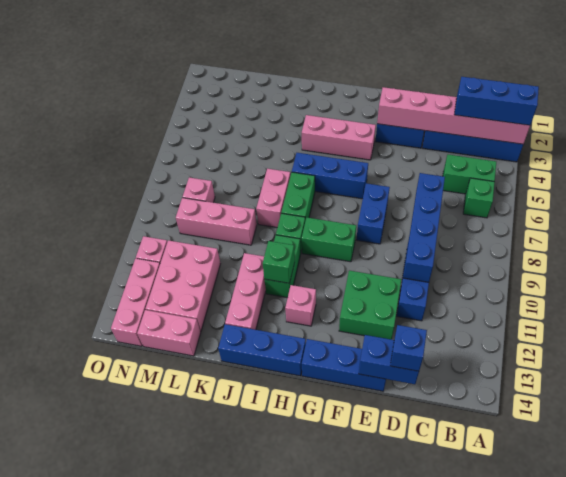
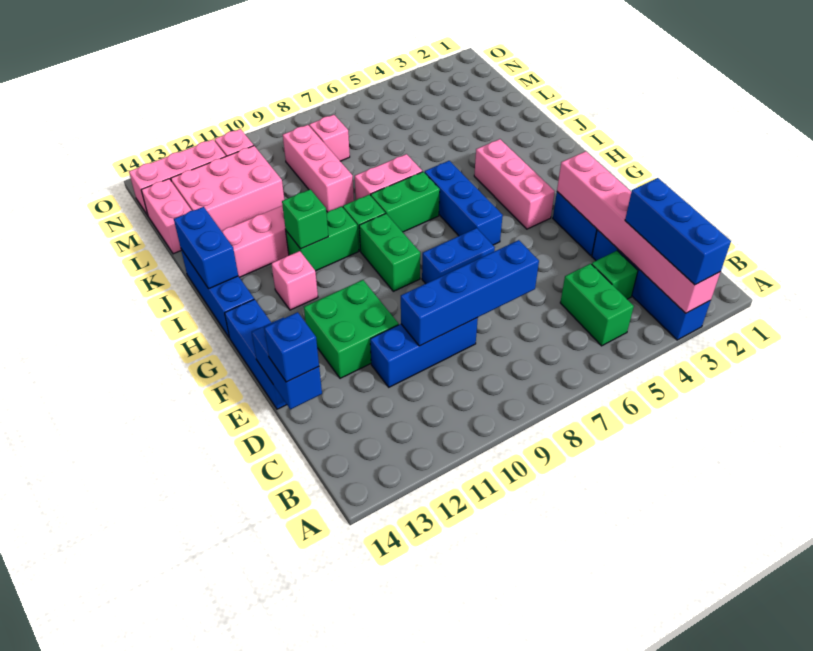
green brick B6 level 1 -> green brick C4 level 1
none -> blue brick I14:J14 level 2

